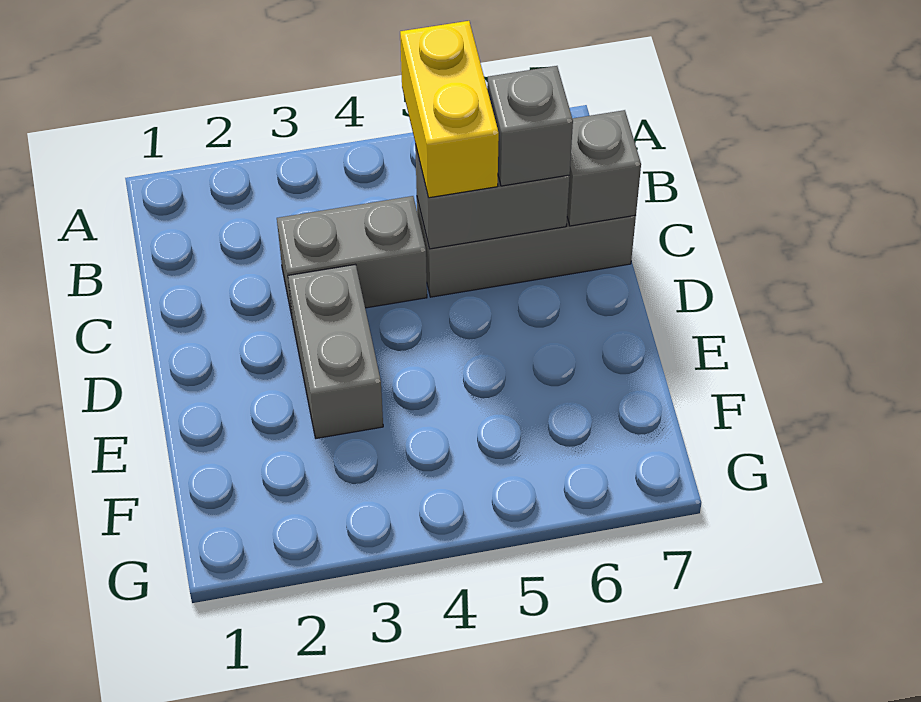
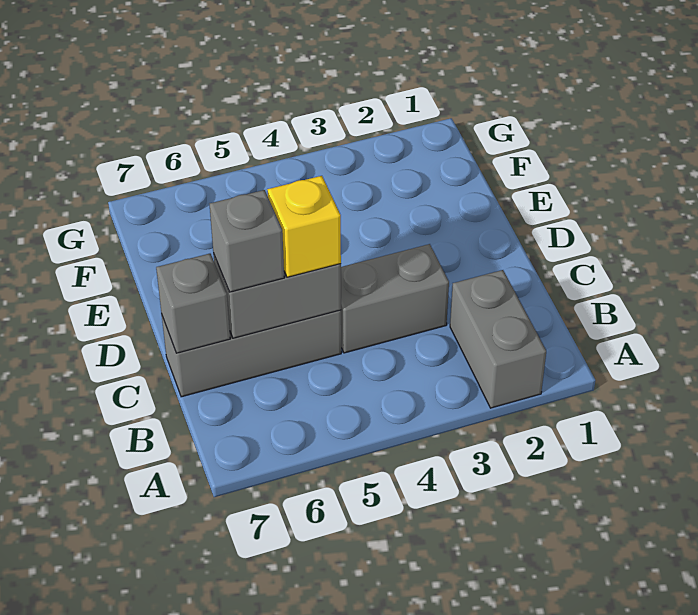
yellow brick B5:C5 level 3 -> yellow brick C5 level 3
grey brick D3:E3 level 1 -> grey brick A2:B2 level 1

